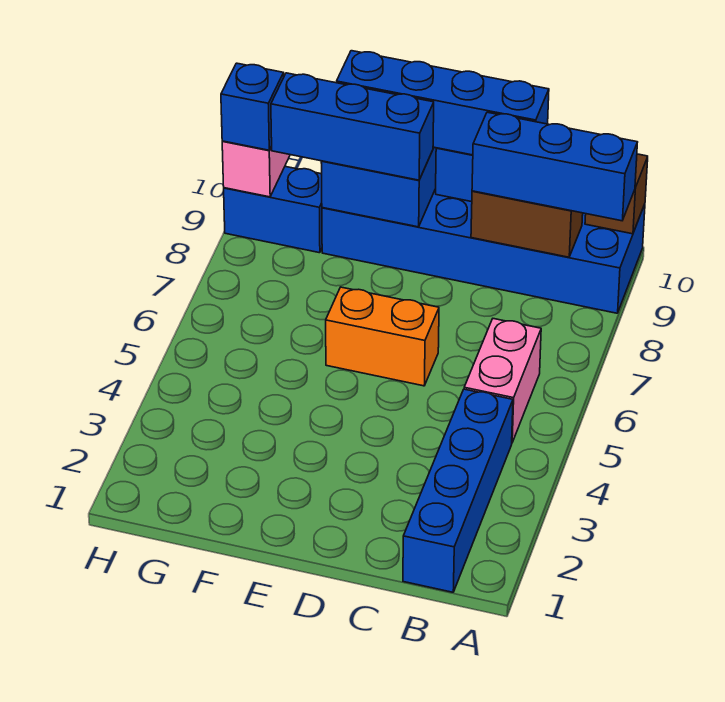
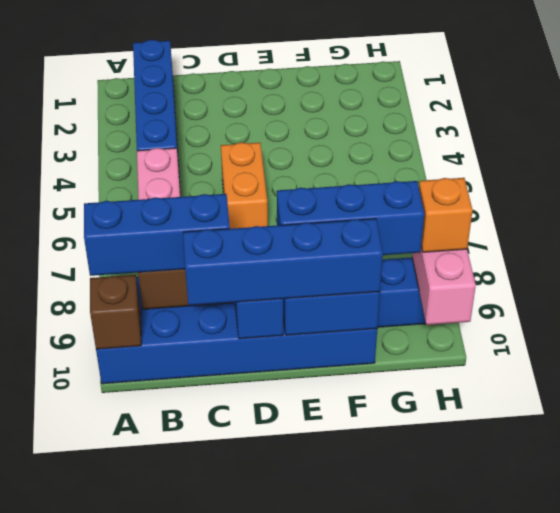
orange brick D6:E6 level 1 -> orange brick D5:D6 level 1
blue brick H9 level 3 -> orange brick H9 level 3

